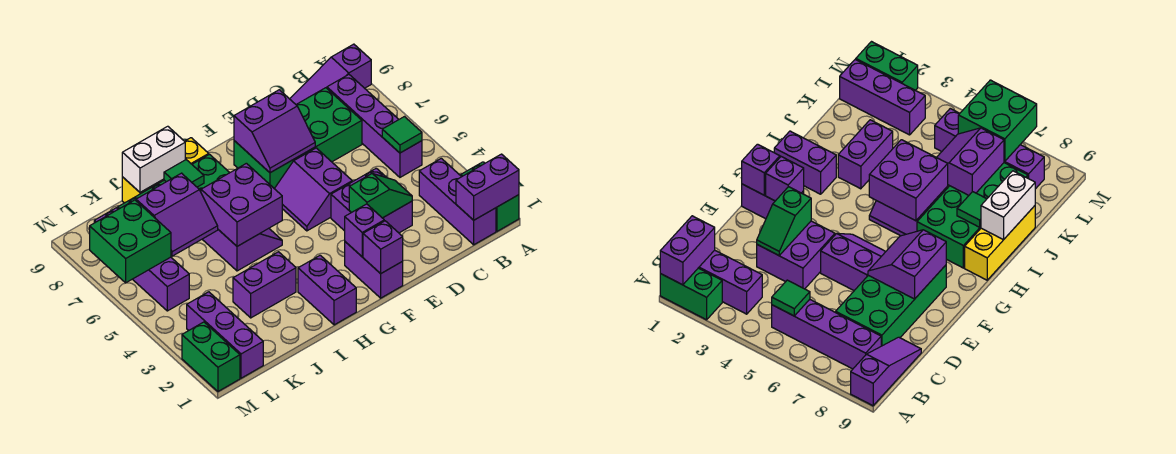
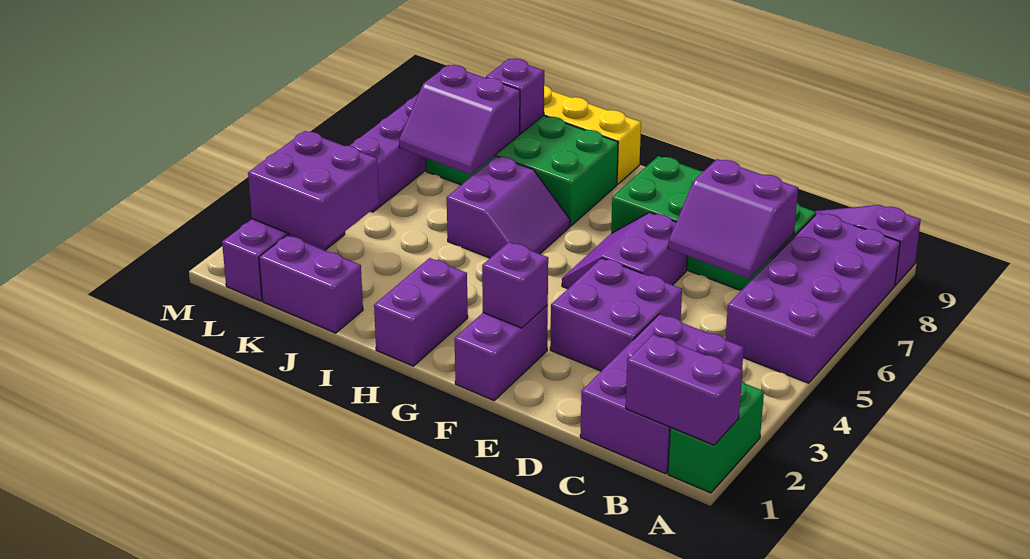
purple brick B1:B3 level 1 -> purple brick B1:C3 level 1
purple brick B5:B8 level 1 -> purple brick A5:B8 level 1
green tile B5 level 2 -> none
green slope D3:E3 level 2 top E -> none
purple slope E7:F8 level 2 top 8 -> purple slope C6:D7 level 2 top 7
purple brick F1 level 2 -> purple brick J8 level 2
purple brick H5:I6 level 2 -> purple brick K2:L3 level 2
purple brick I3:J3 level 1 -> purple brick J1:K1 level 1
green tile I8 level 2 -> none
white brick I9:J9 level 2 -> none
green brick L6:M7 level 2 -> none
green brick M1:M2 level 1 -> none

